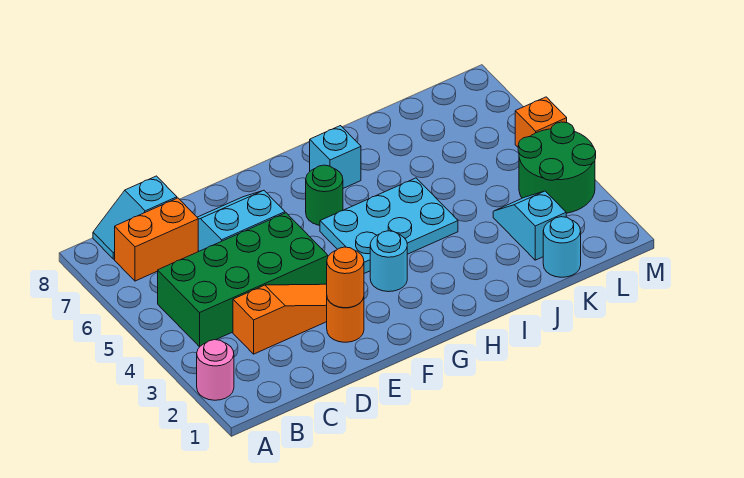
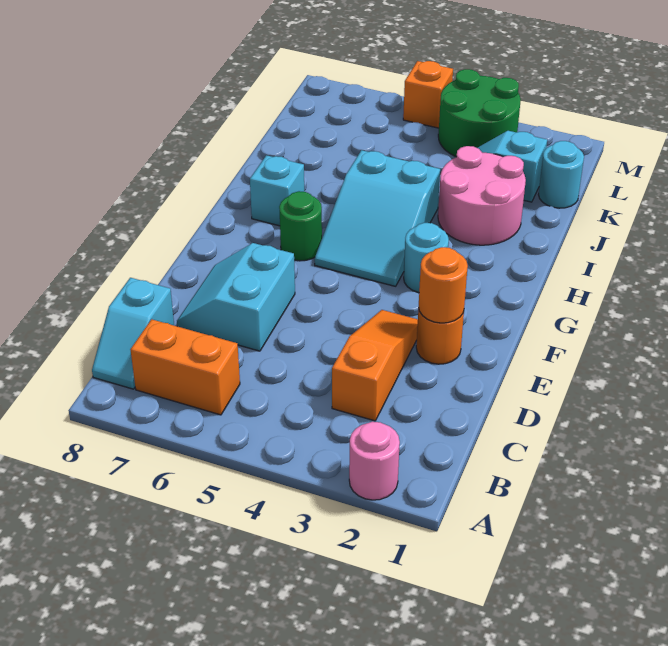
green brick B4:E5 level 1 -> none
orange brick B7:C7 level 1 -> orange brick B6:B7 level 1
cyan plate G4:I5 level 1 -> cyan slope G4:I5 level 1 top I
none -> pink round brick I2:J3 level 1

